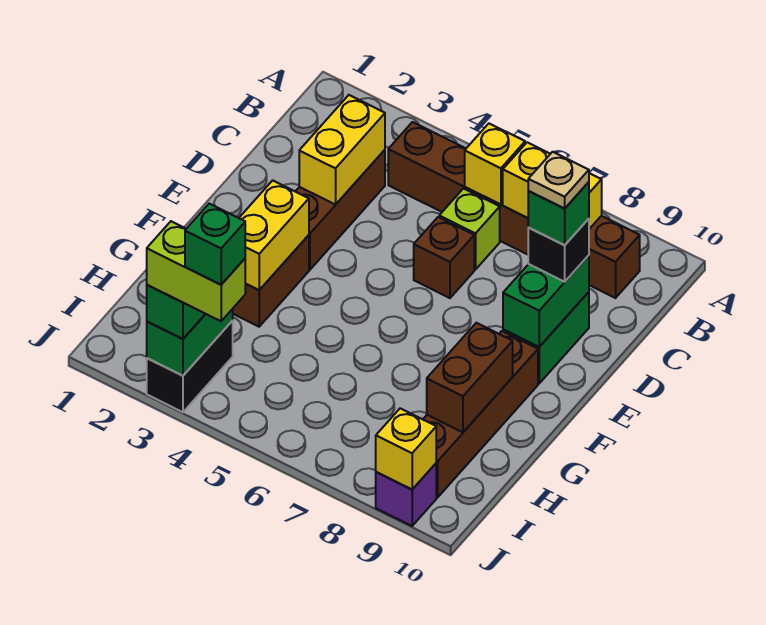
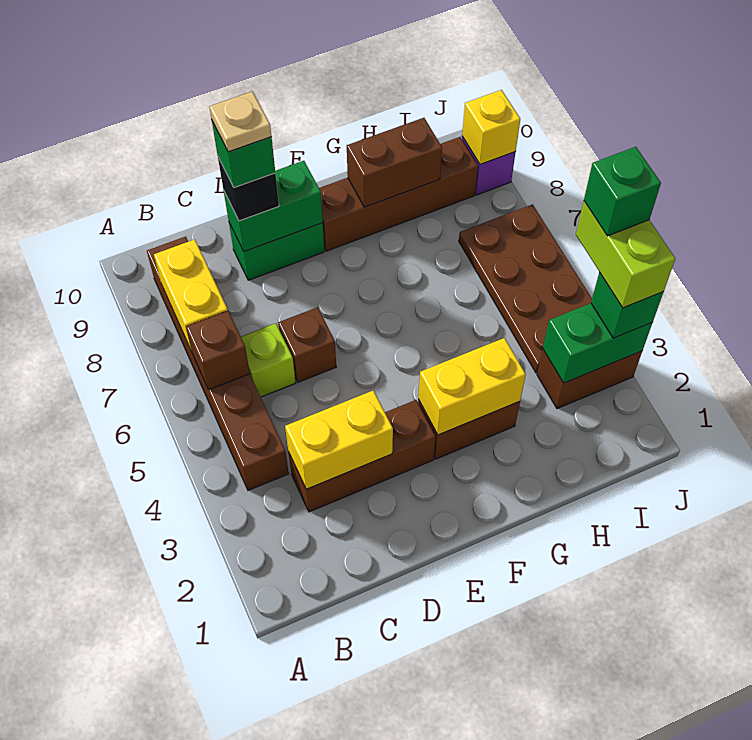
yellow brick B6 level 2 -> brown brick B6 level 2
black brick I3:J3 level 1 -> brown brick I3:J3 level 1
none -> brown plate I4:J7 level 1

